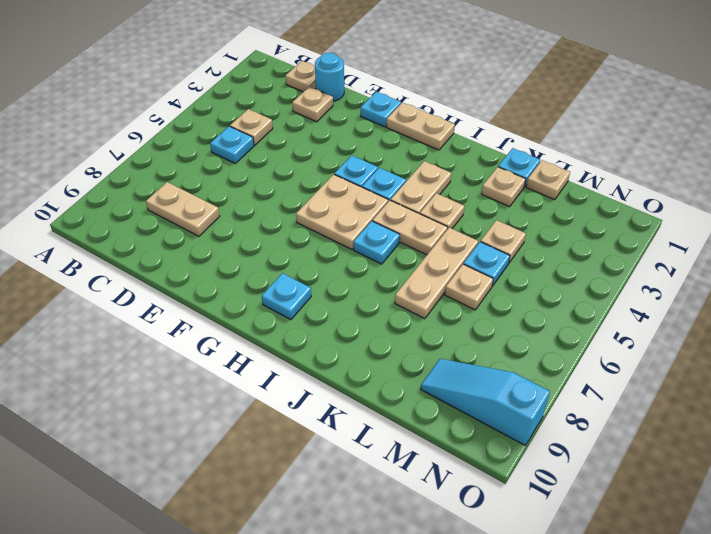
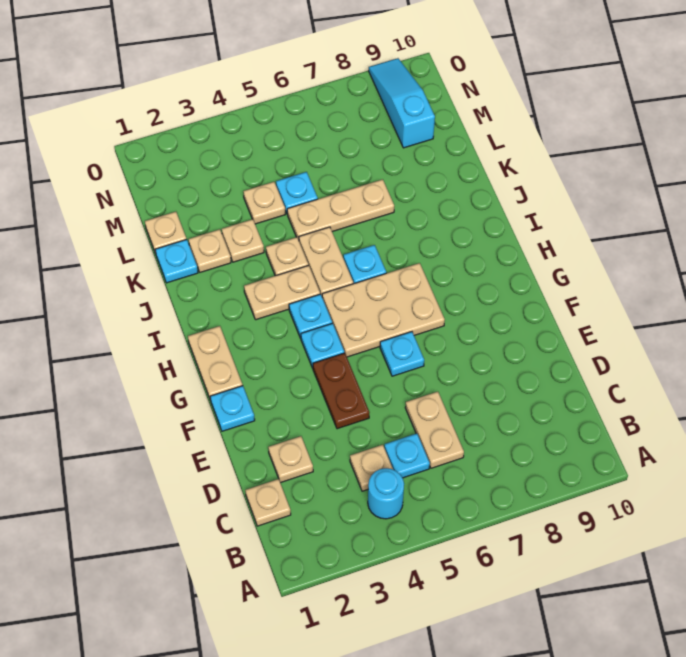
tan plate C8:D8 level 1 -> tan plate C6:D6 level 1
cyan round brick D1 level 1 -> cyan round brick B4 level 1
none -> brown plate E4:F4 level 1
tan plate G5:H6 level 1 -> tan plate G5:H7 level 1
cyan plate H9 level 1 -> cyan plate F6 level 1
tan plate L6 level 1 -> tan plate K3 level 1
cyan slope M9:O9 level 1 top O -> cyan slope M9:O9 level 1 top M

